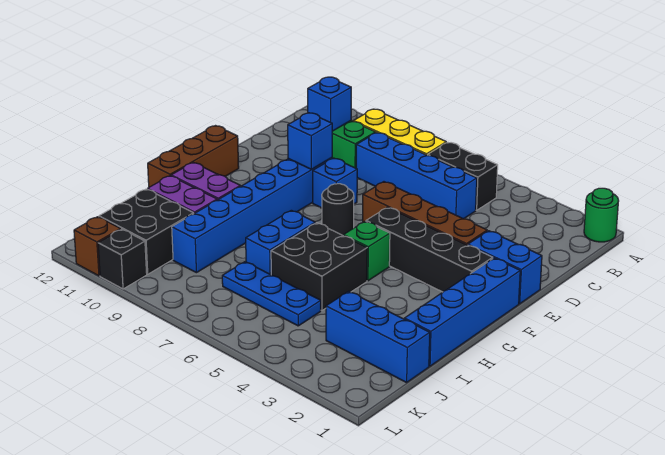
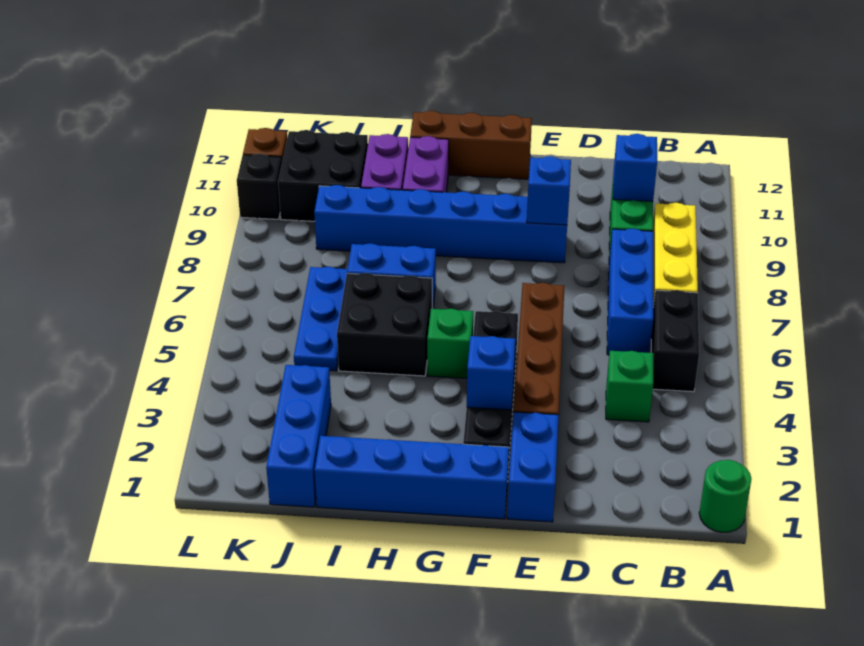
none -> green brick C4 level 1
blue brick C5:C8 level 1 -> blue brick C6:C8 level 1
blue brick E8 level 1 -> blue brick F3 level 2
black round brick F7 level 1 -> none

